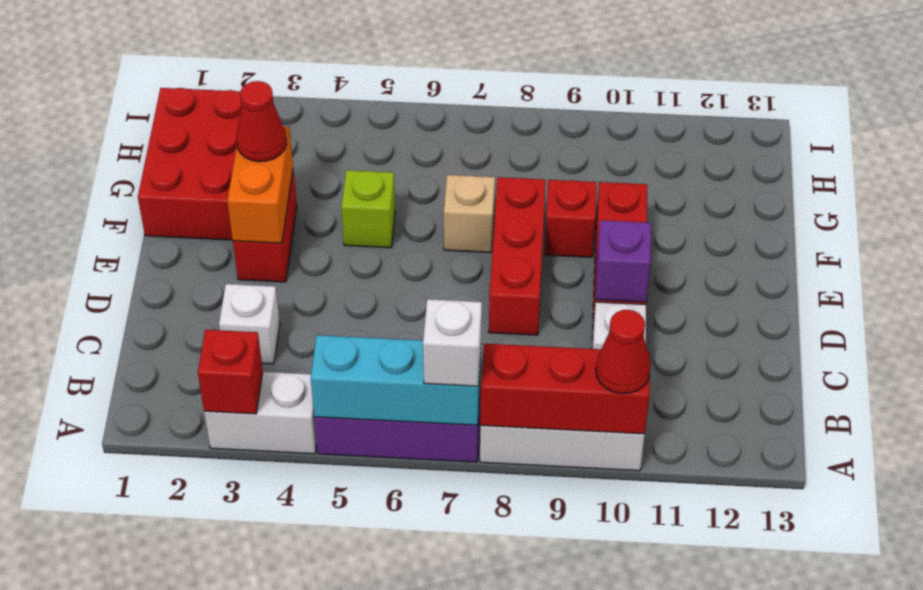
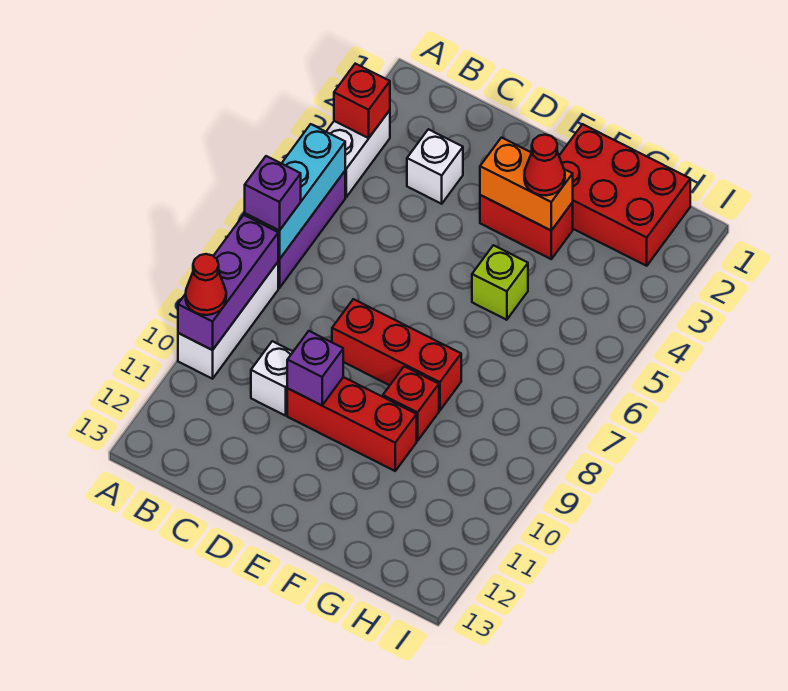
white brick A7 level 3 -> purple brick A7 level 3
red brick A8:A10 level 2 -> purple brick A8:A10 level 2
tan brick F7 level 1 -> none

